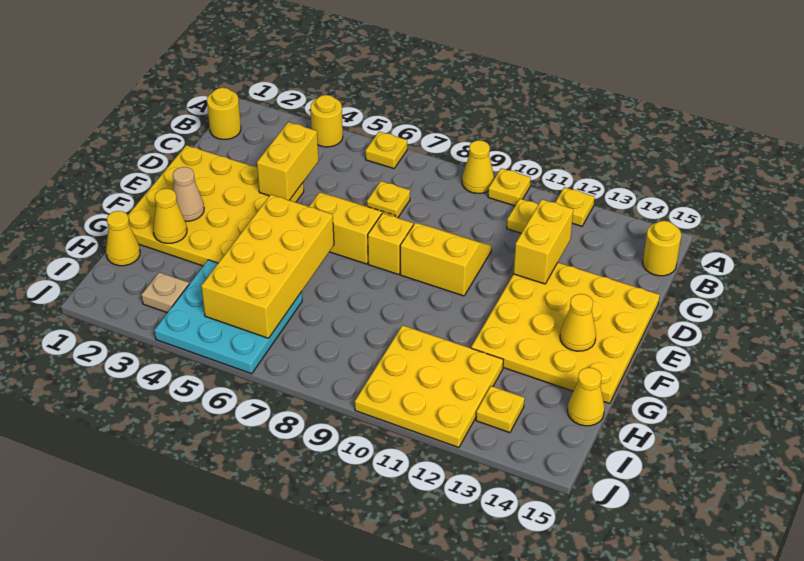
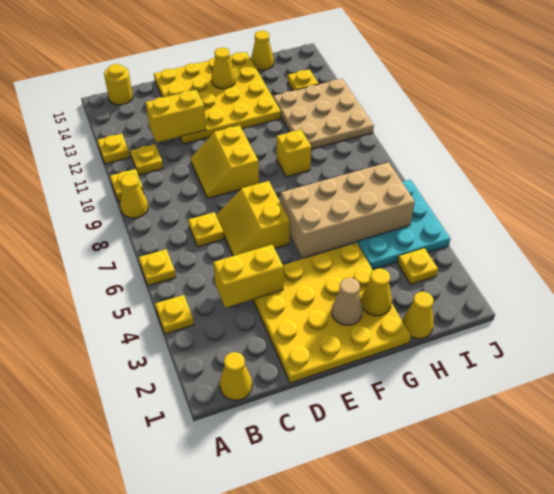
yellow round brick A4 level 1 -> yellow plate A4 level 1
yellow round brick B1 level 1 -> yellow cone B1 level 1
yellow brick E8 level 1 -> yellow brick G9 level 1
yellow brick F5:I6 level 2 -> tan brick F5:I6 level 2
yellow plate H10:J12 level 1 -> tan plate H10:J12 level 1
tan plate I3 level 1 -> yellow plate I3 level 1

